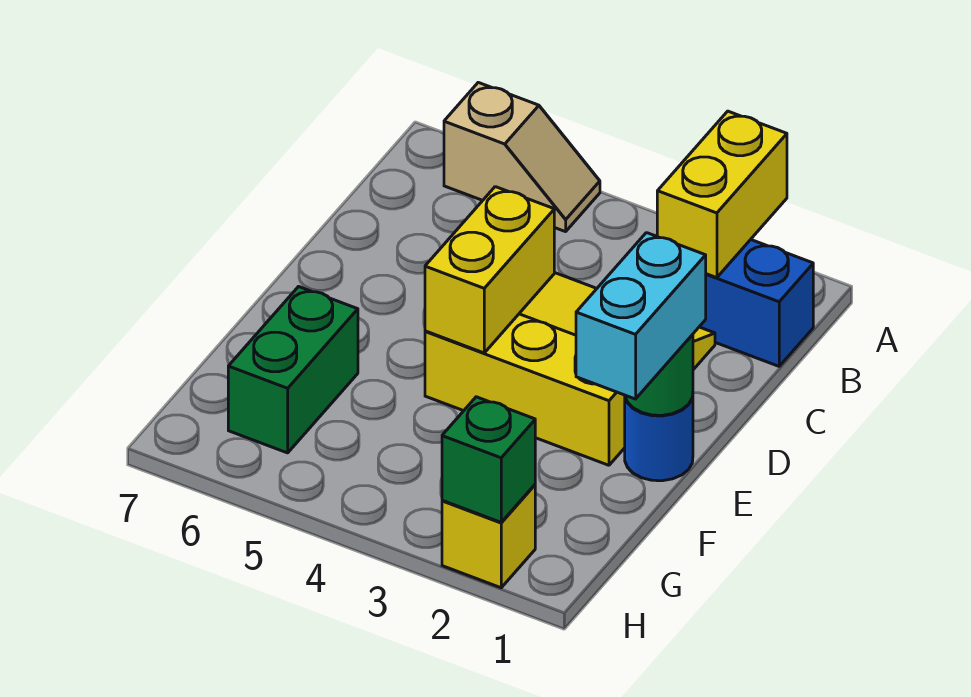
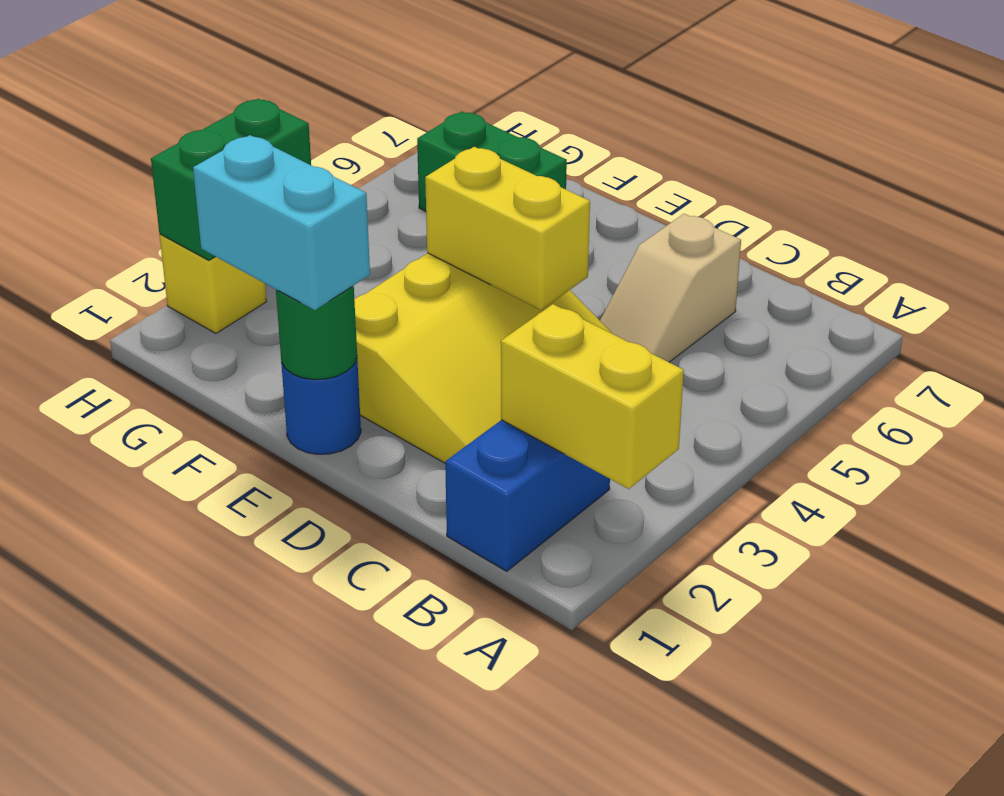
tan slope A5:A6 level 1 top 6 -> tan slope C5:C6 level 1 top 6
green brick H2 level 2 -> green brick H2:H3 level 2

